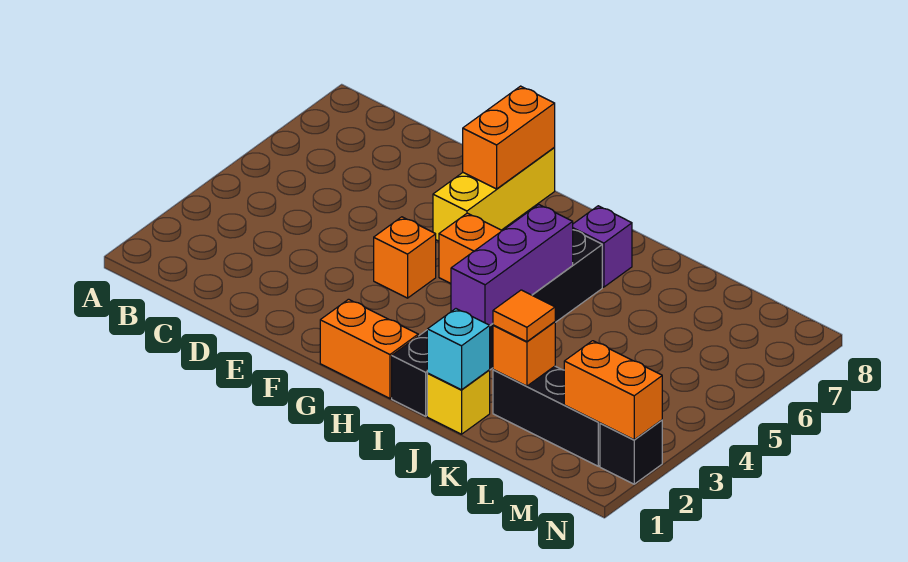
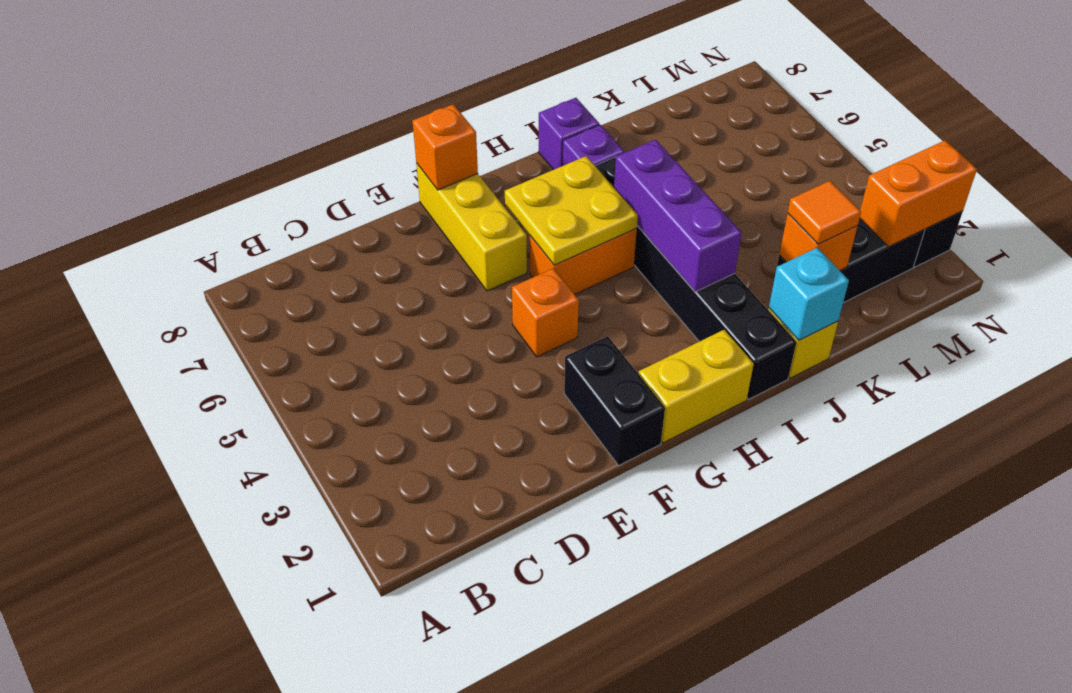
none -> black brick F1:F2 level 1
orange brick F7:F8 level 2 -> orange brick F8 level 2
orange brick G1:H1 level 1 -> yellow brick G1:H1 level 1
none -> yellow plate G5:H6 level 2
none -> purple brick I8 level 1

